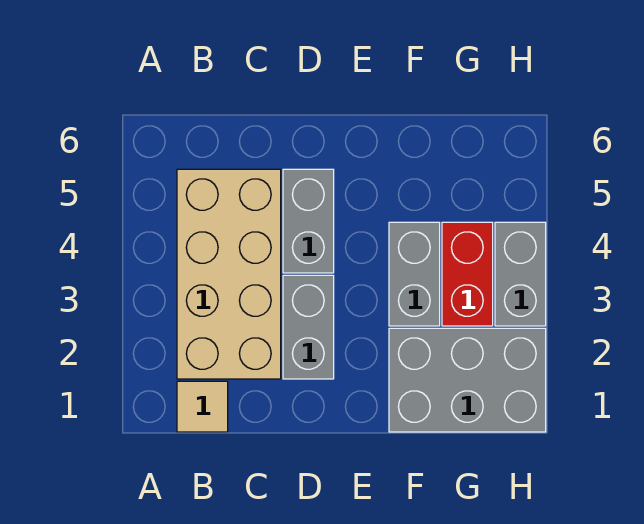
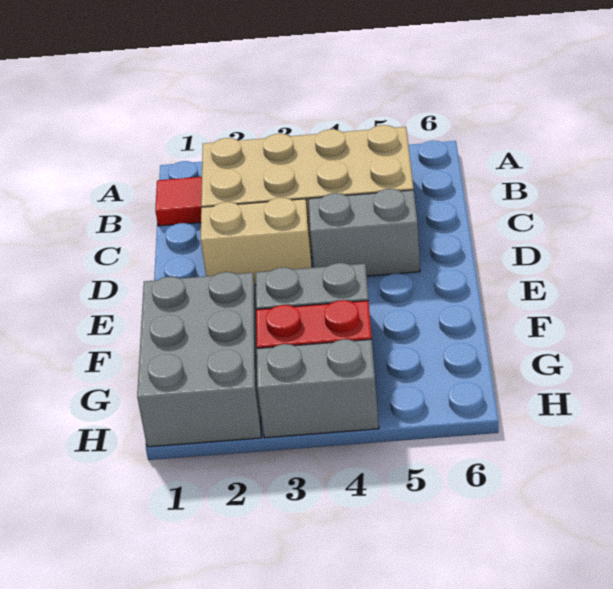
tan tile B1 level 1 -> red tile B1 level 1
grey brick D2:D3 level 1 -> tan brick D2:D3 level 1

